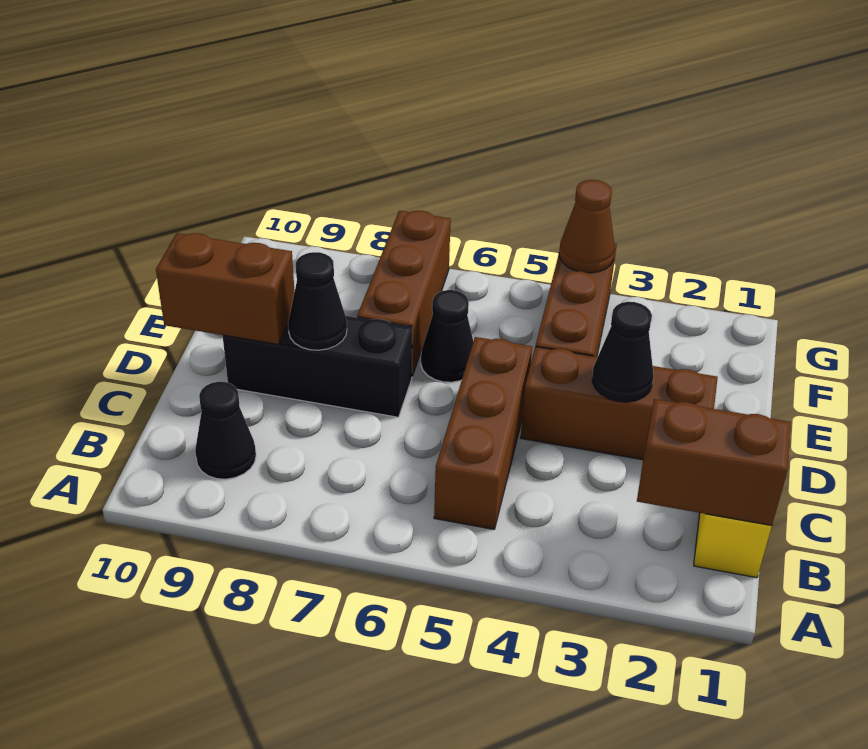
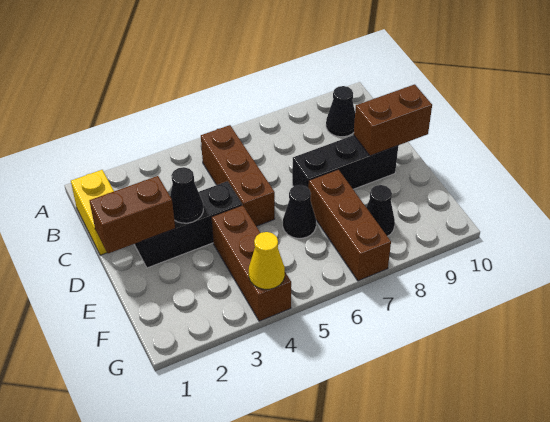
brown brick B1:B2 level 2 -> brown brick D1:D2 level 2
brown brick D2:D4 level 1 -> black brick D2:D4 level 1
black cone D8 level 2 -> black cone F8 level 1
brown cone G4 level 2 -> yellow cone G4 level 2

